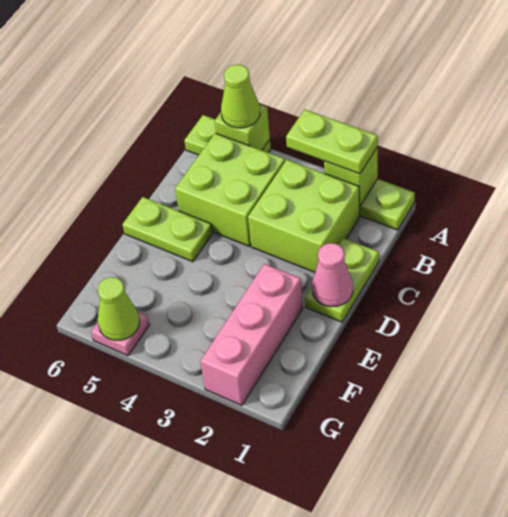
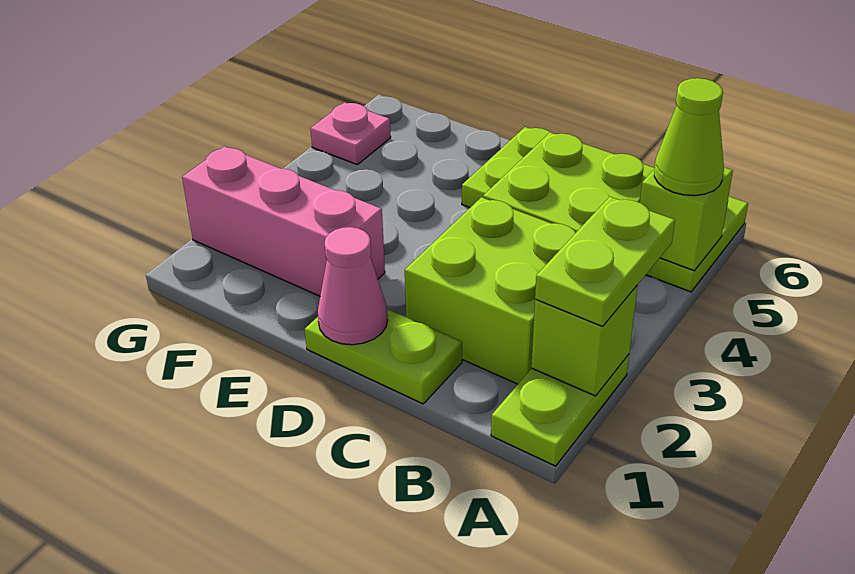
lime cone G5 level 2 -> none

